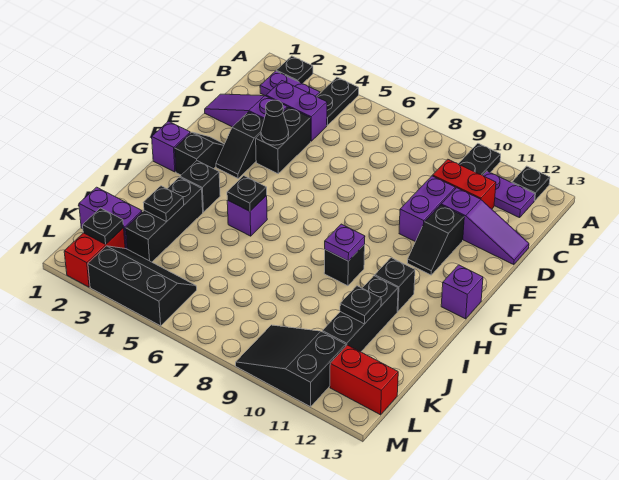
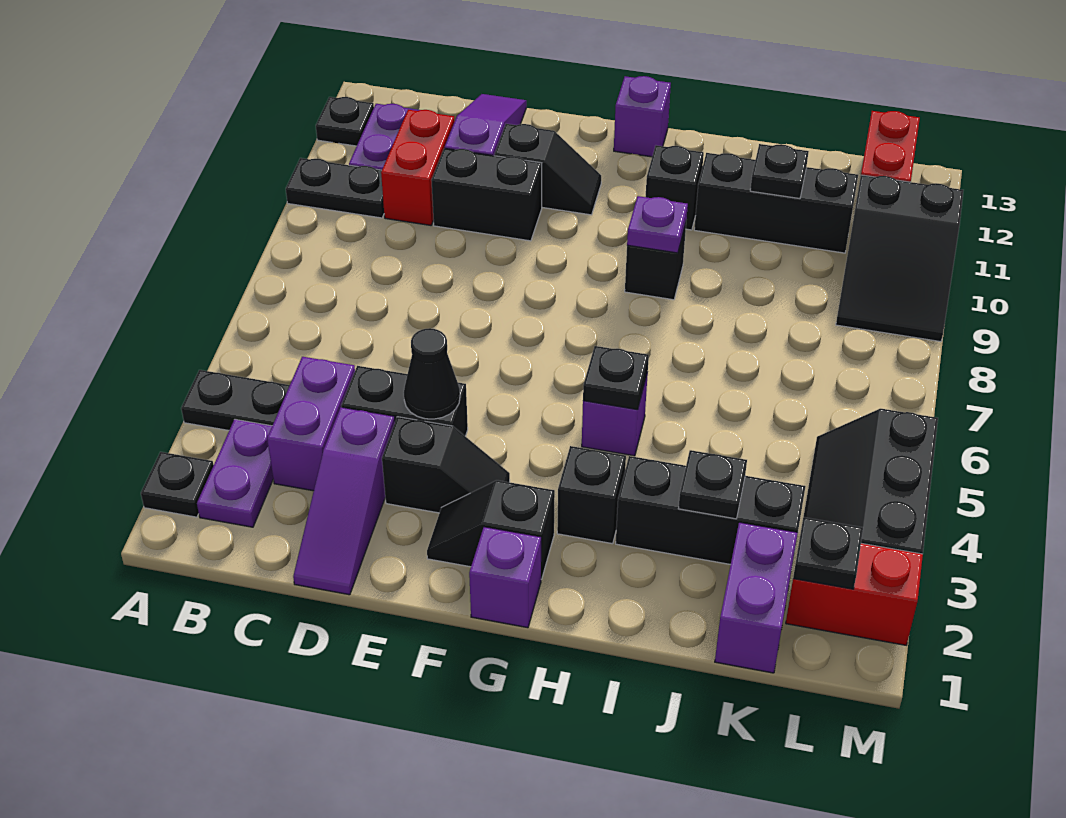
purple brick D10:E10 level 1 -> black brick D10:E10 level 1

